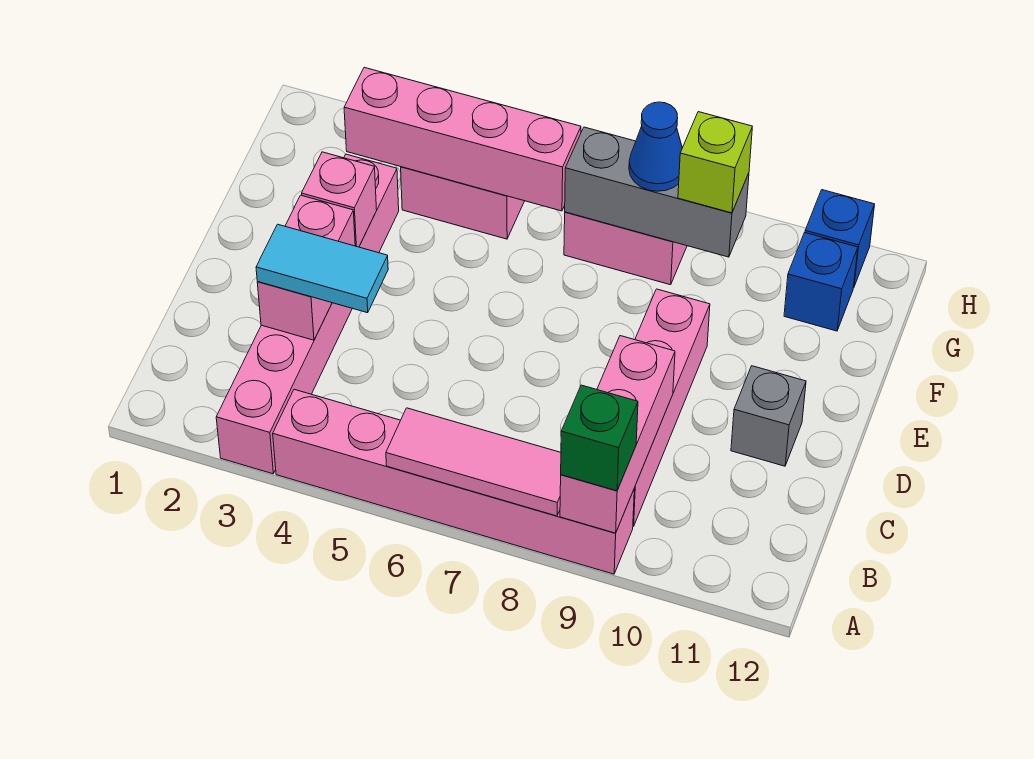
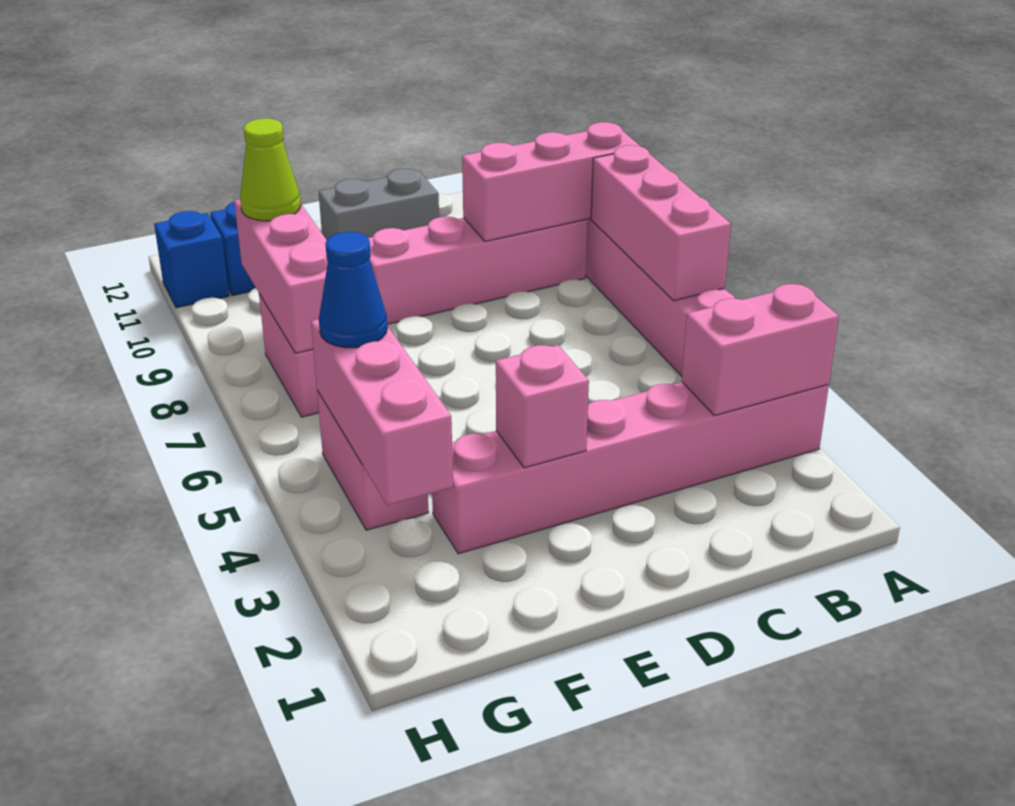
pink tile A6:A8 level 2 -> pink brick A6:A8 level 2
green brick A9 level 3 -> none
pink brick C3:D3 level 2 -> pink brick A3:B3 level 2
cyan tile C3:C4 level 3 -> none
grey brick D11 level 1 -> grey brick D11:E11 level 1
pink brick G3:G6 level 2 -> pink brick G3:G5 level 2
grey brick G7:G9 level 2 -> pink brick G7:G9 level 2
blue cone G8 level 3 -> blue cone G5 level 3
lime brick G9 level 3 -> lime cone G9 level 3

